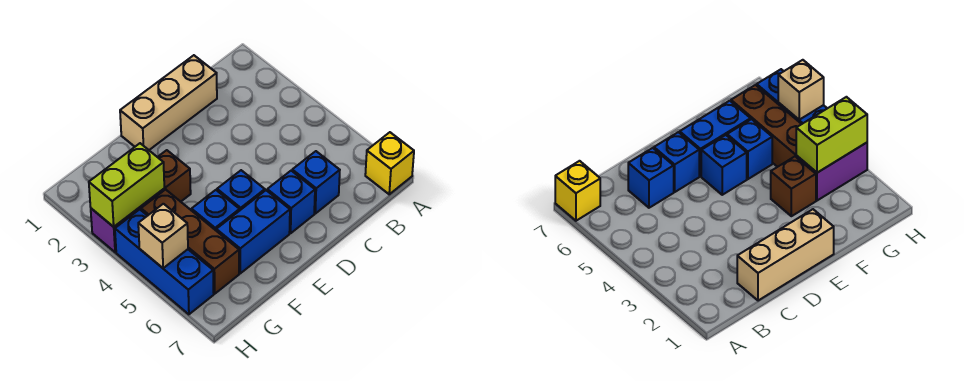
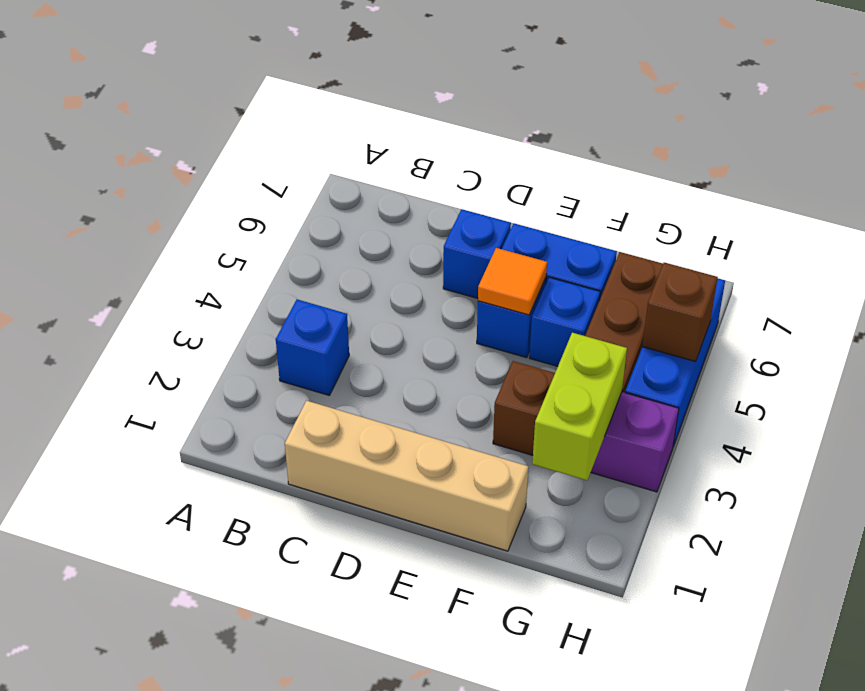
yellow brick A7 level 1 -> none
tan brick C1:E1 level 1 -> tan brick C1:F1 level 1
blue brick C6 level 1 -> blue brick B3 level 1
none -> orange tile E5 level 2
lime brick G3:H3 level 2 -> lime brick G2:G3 level 2
tan brick H5 level 2 -> brown brick H5 level 2

